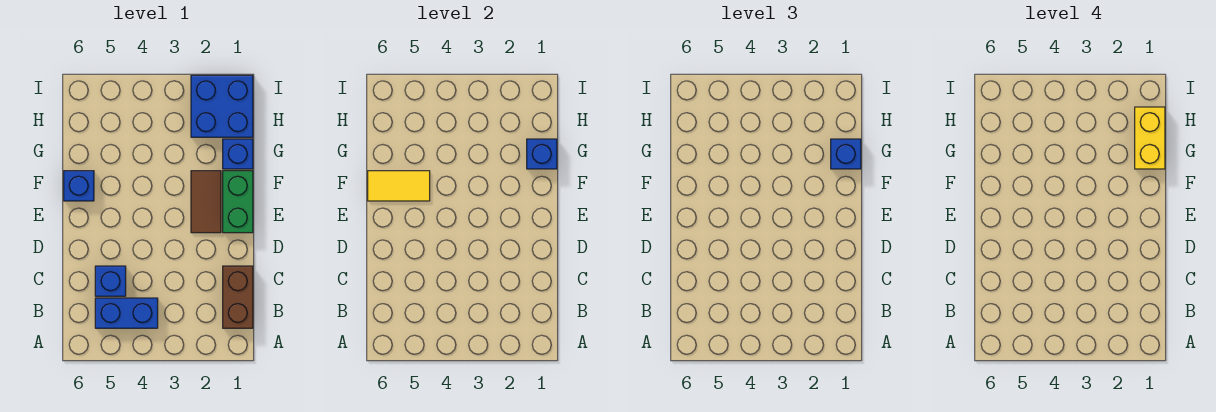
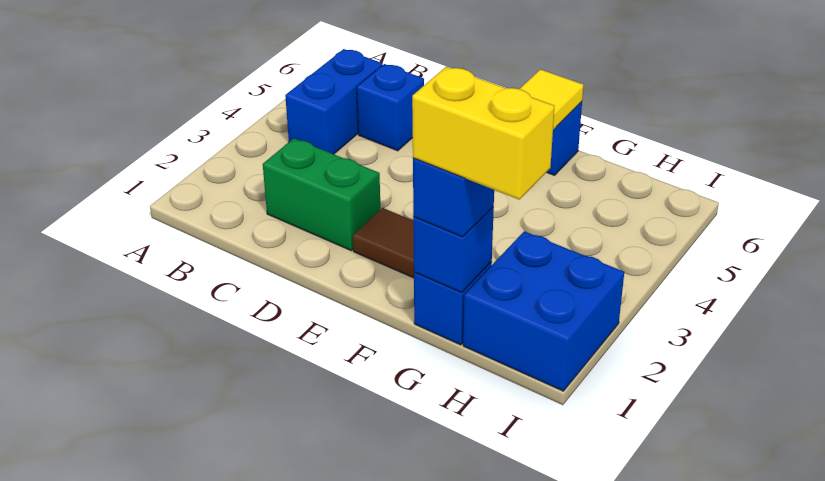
brown brick B1:C1 level 1 -> none
green brick E1:F1 level 1 -> green brick C2:D2 level 1

